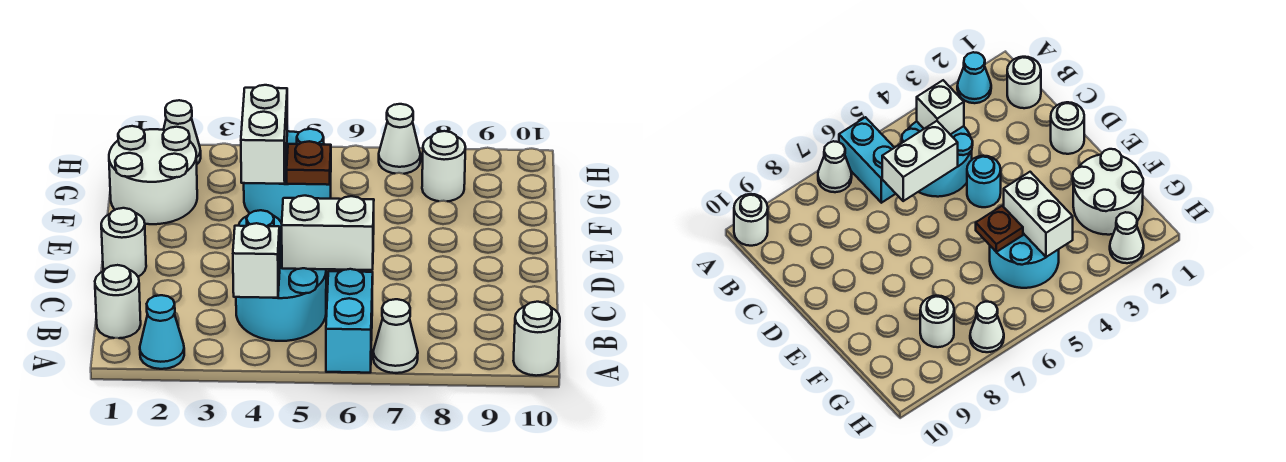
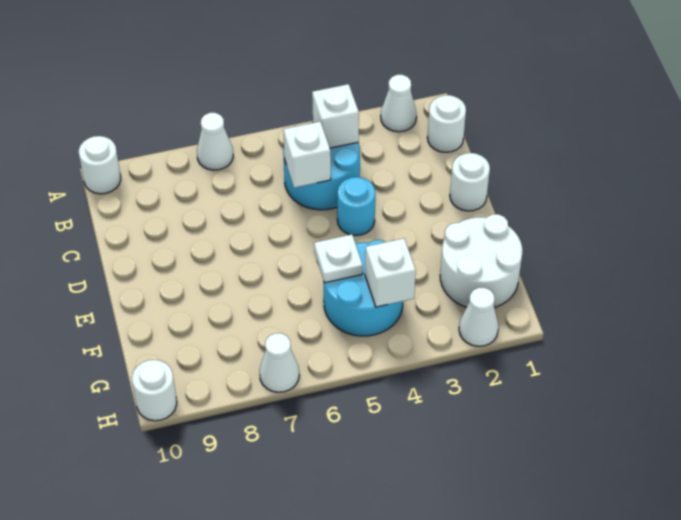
cyan cone A2 level 1 -> white cone A2 level 1
cyan brick A6:B6 level 1 -> none
white brick C5:C6 level 2 -> white brick C5 level 2
white brick F4:G4 level 2 -> white brick G4 level 2
brown plate F5 level 2 -> white plate F5 level 2
white round brick G8 level 1 -> white round brick H10 level 1

